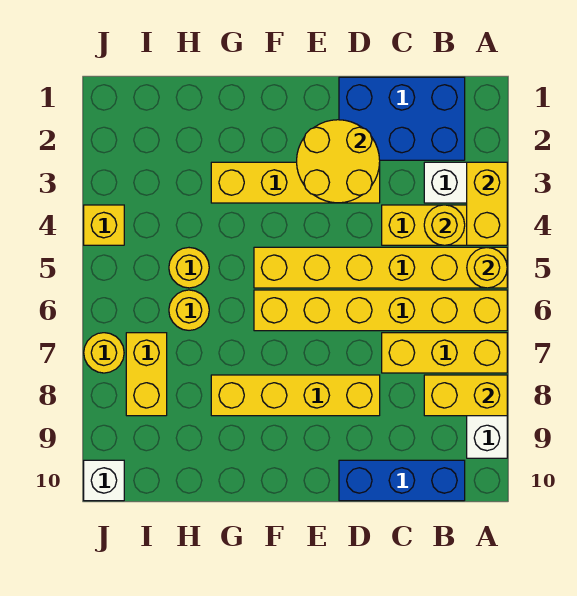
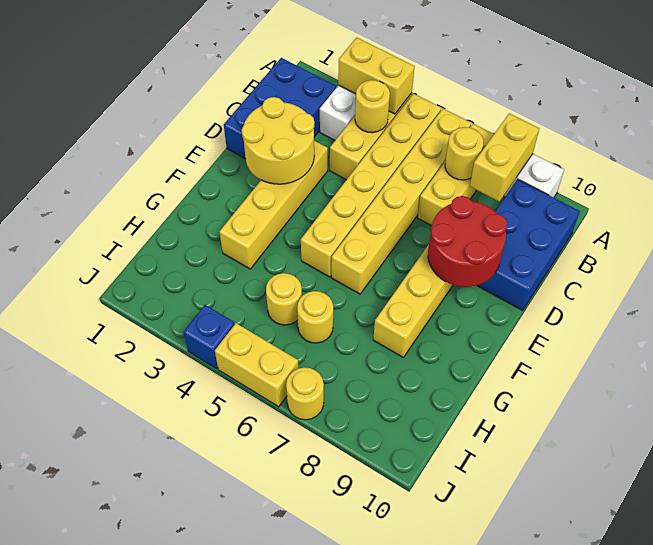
yellow round brick A5 level 2 -> yellow round brick B7 level 2
blue brick B10:D10 level 1 -> blue brick B9:D10 level 1
none -> red round brick D8:E9 level 2
yellow brick I7:I8 level 1 -> yellow brick J5:J6 level 1
yellow brick J4 level 1 -> blue brick J4 level 1
white brick J10 level 1 -> none

